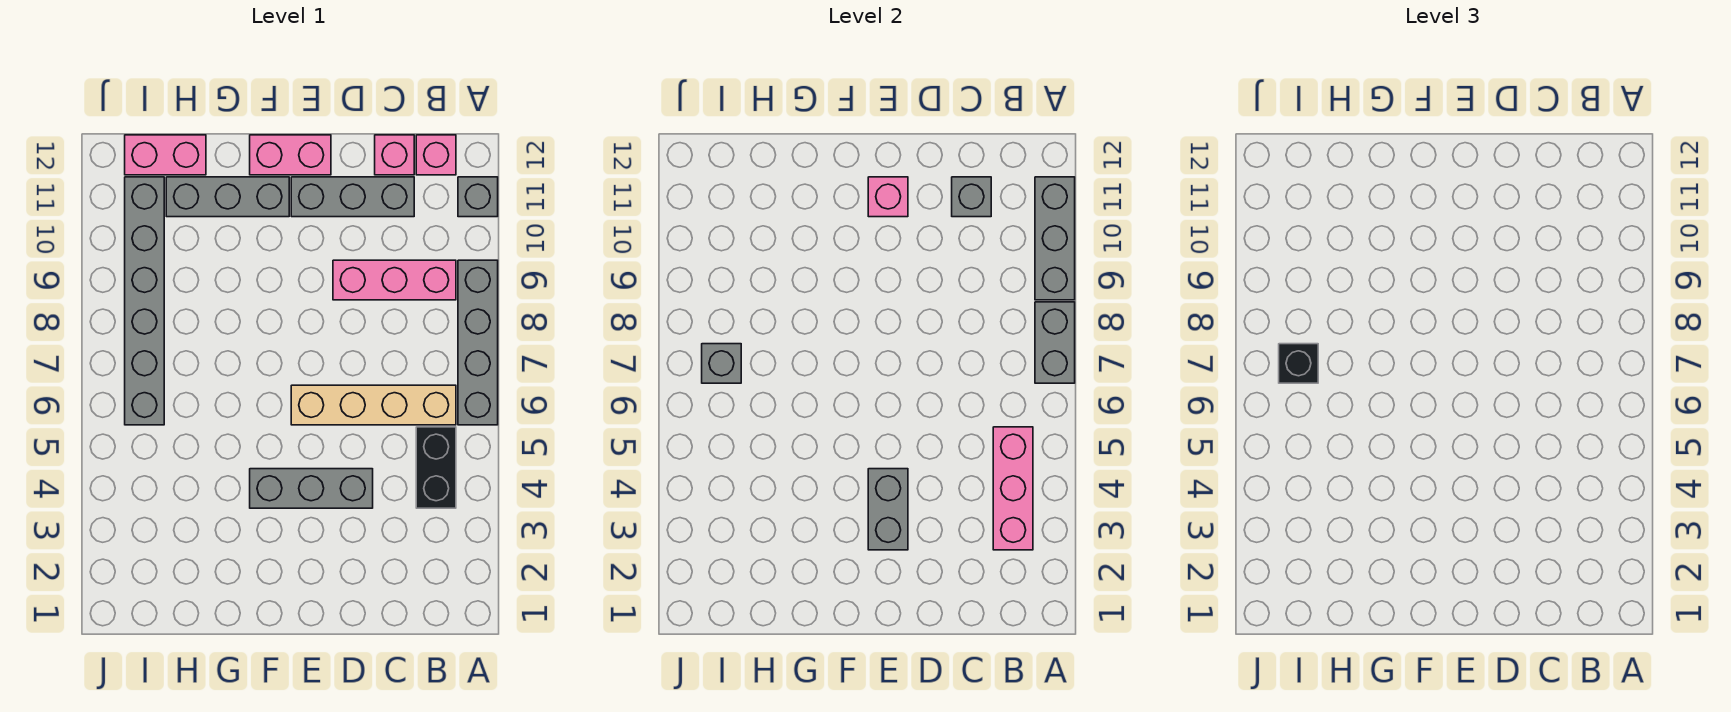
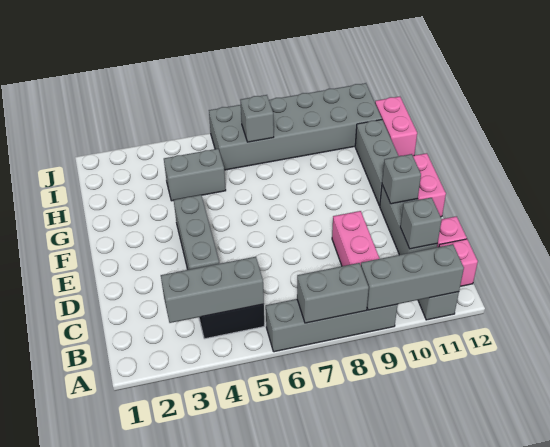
pink brick B3:B5 level 2 -> grey brick B3:B5 level 2
tan brick B6:E6 level 1 -> none
grey brick E3:E4 level 2 -> grey brick H4:H5 level 1
pink brick E11 level 2 -> grey brick E11 level 2
grey brick I6:I11 level 1 -> grey brick I6:J11 level 1
black brick I7 level 3 -> none

